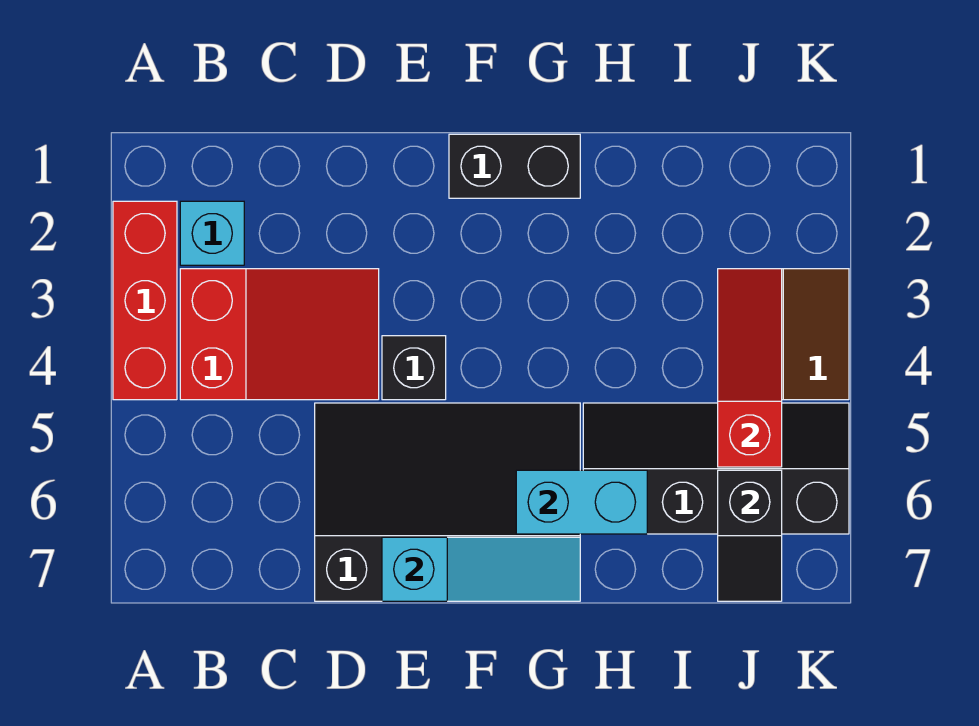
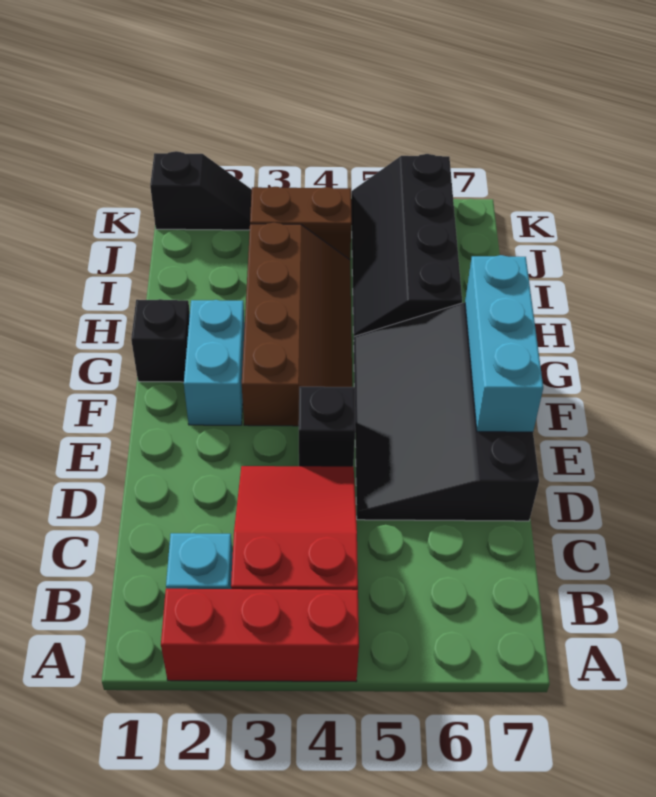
cyan slope E7:G7 level 2 top E -> cyan brick E7:G7 level 2
black brick F1:G1 level 1 -> black brick G1 level 1
none -> brown slope F3:I4 level 1 top 3
cyan brick G6:H6 level 2 -> cyan brick F2:G2 level 1
red slope J3:J5 level 2 top 5 -> none
black slope J6:J7 level 2 top 6 -> black slope K1:K2 level 1 top 1

